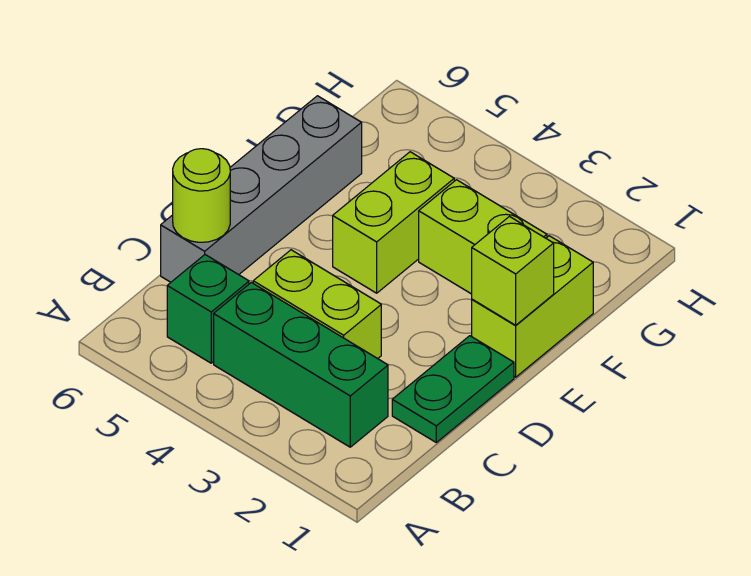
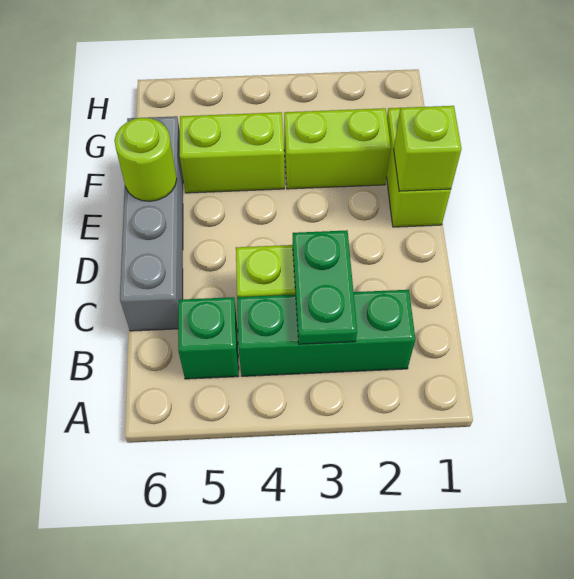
green plate C1:D1 level 1 -> green plate B3:C3 level 2
lime round brick C6 level 2 -> lime round brick E6 level 2
lime brick E4:F4 level 1 -> lime brick F4:F5 level 1

